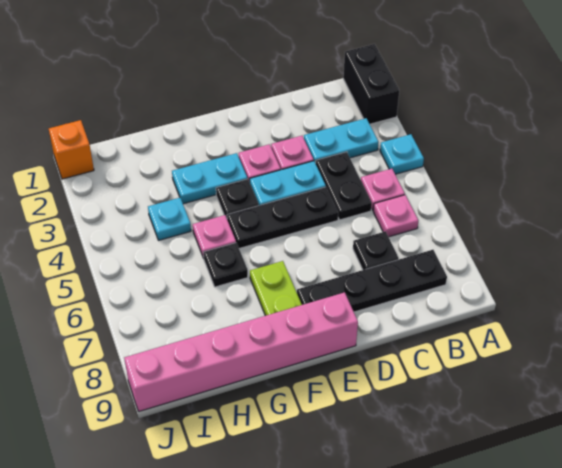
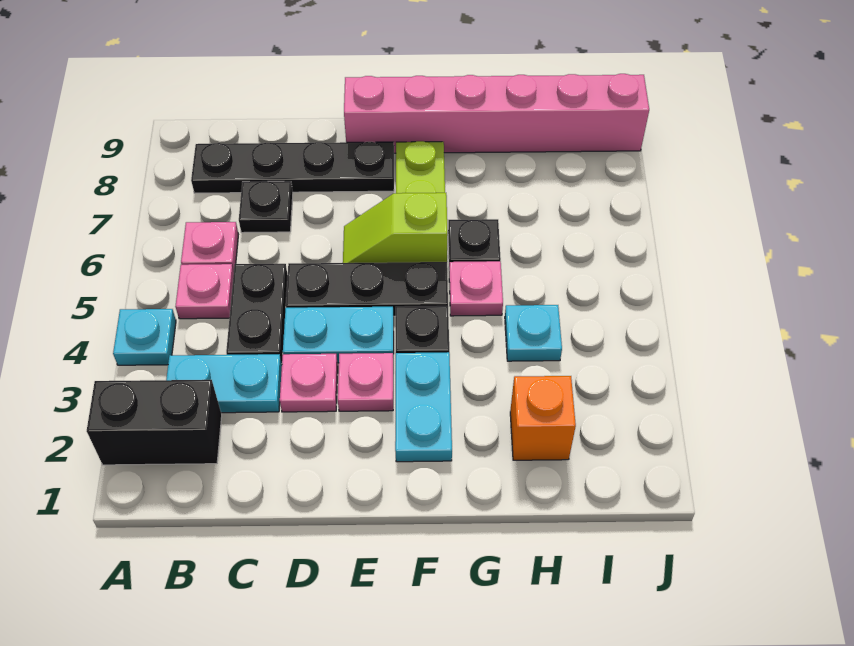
black brick A1:A2 level 1 -> black brick A2:B2 level 1
none -> lime slope E6:F6 level 1 top F
cyan plate F3:G3 level 1 -> cyan plate F2:F3 level 1
orange brick J1 level 1 -> orange brick H2 level 1

